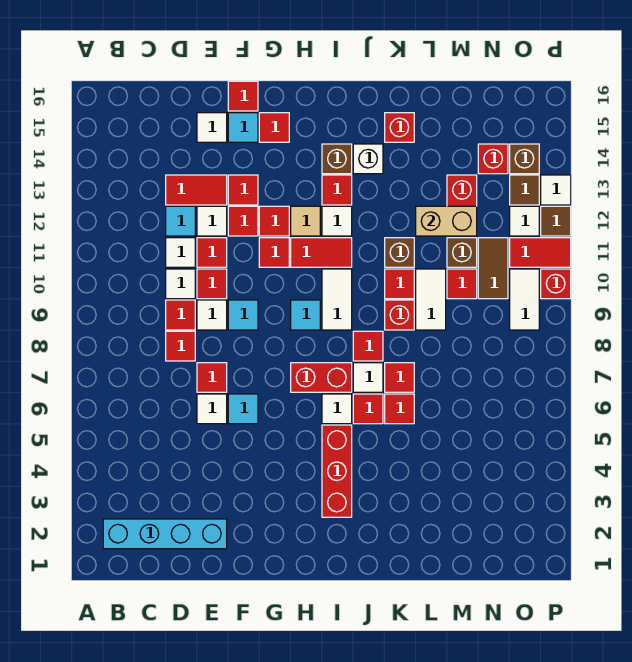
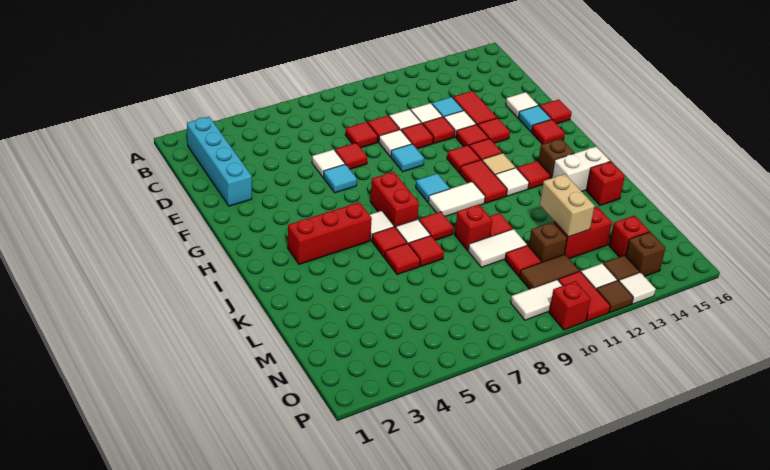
white brick J14 level 1 -> white brick J14:J15 level 1
brown brick K11 level 1 -> none

